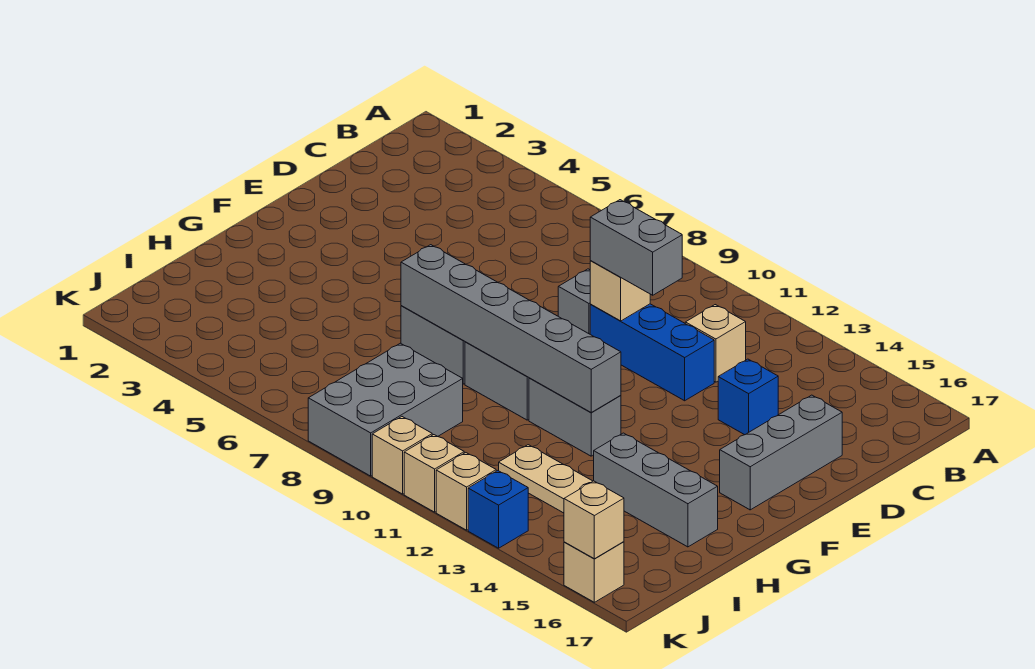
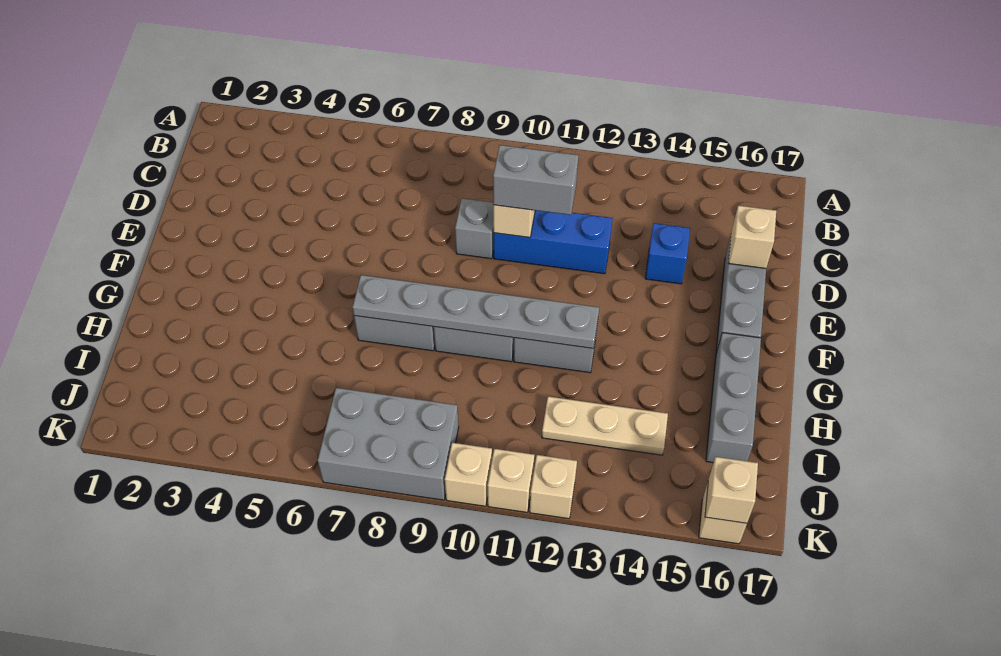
tan brick C12 level 1 -> tan brick D16 level 2
grey brick G7:G12 level 2 -> grey plate G7:G12 level 2
grey brick H14:H16 level 1 -> grey brick G16:I16 level 1
grey brick I8:K9 level 1 -> grey brick J7:K9 level 1
blue brick K13 level 1 -> none

